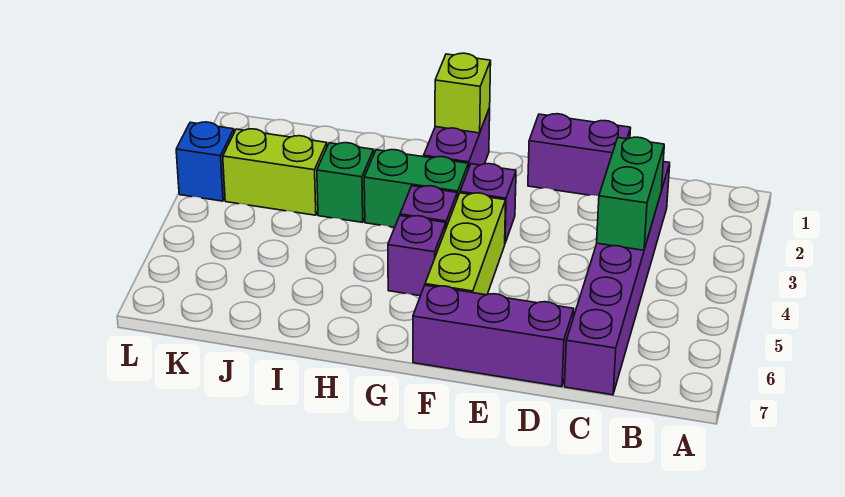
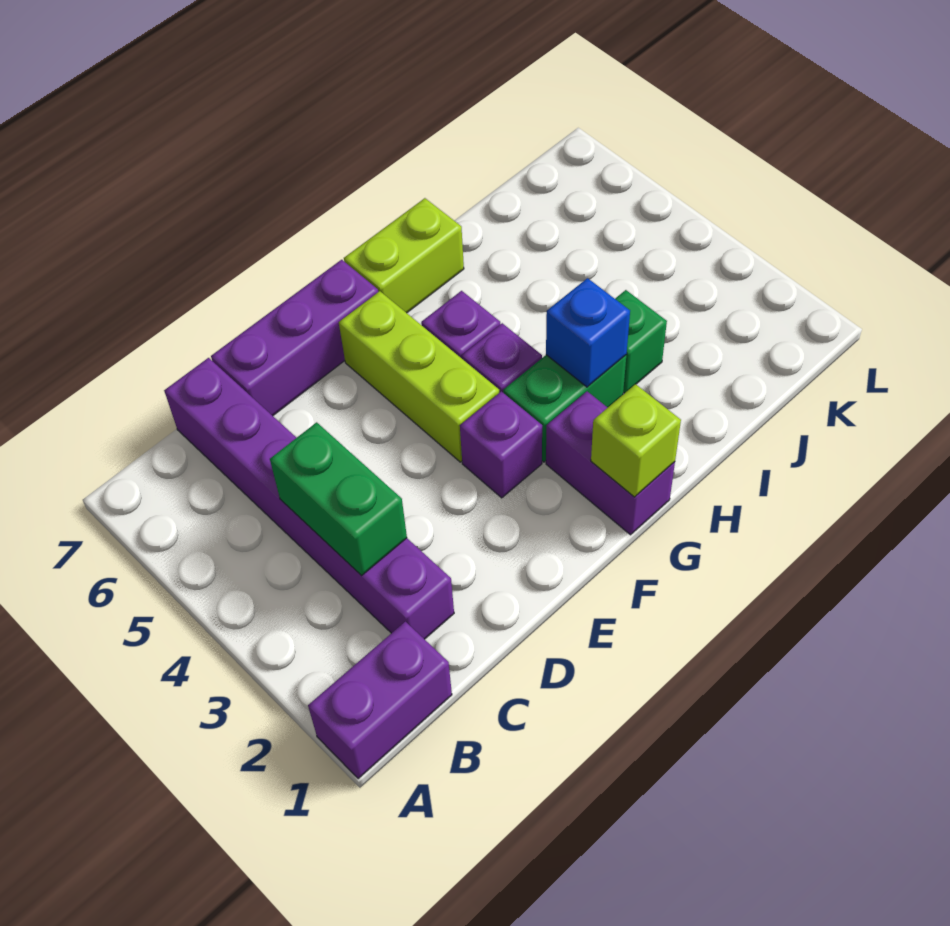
purple brick D1:E1 level 1 -> purple brick A1:B1 level 1
lime brick J3:K3 level 1 -> lime brick G7:H7 level 1
blue brick L3 level 1 -> blue brick H3 level 2

